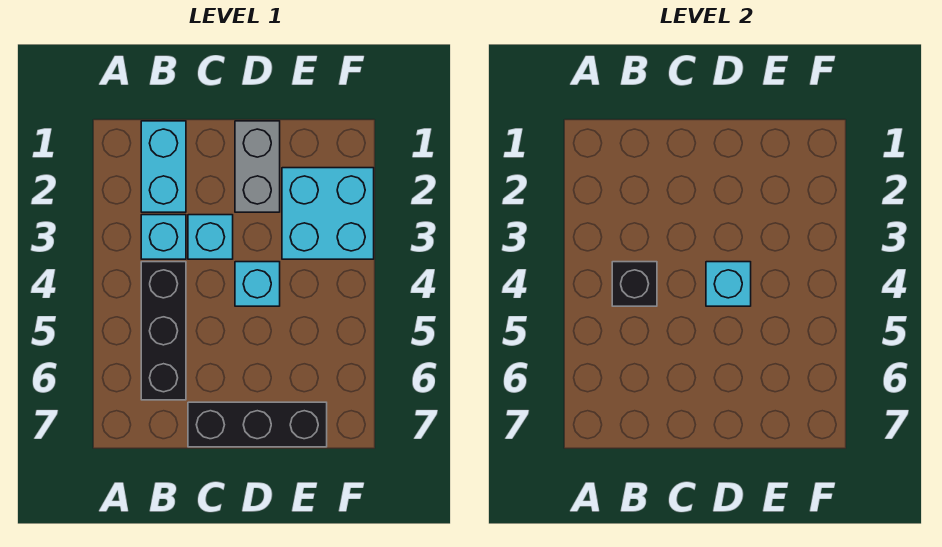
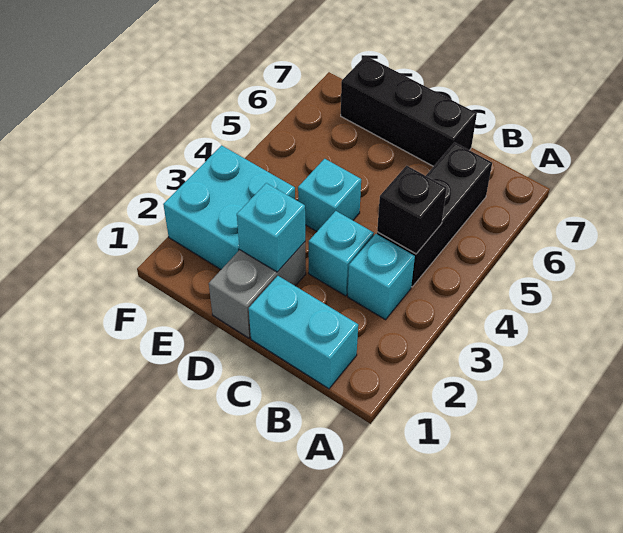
cyan brick B1:B2 level 1 -> cyan brick B1:C1 level 1
cyan brick D4 level 2 -> cyan brick D2 level 2

